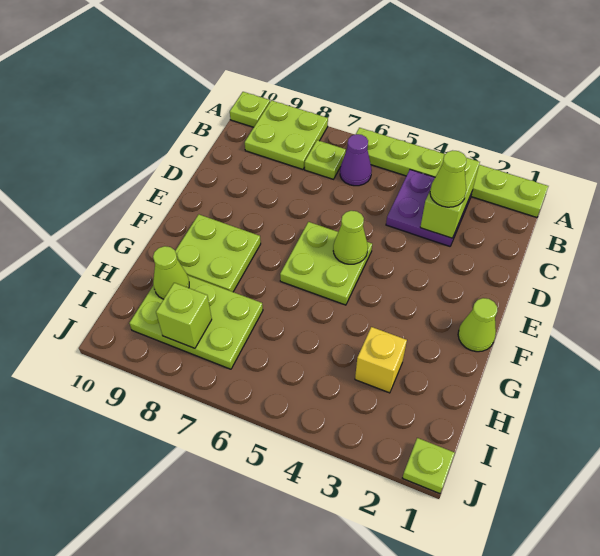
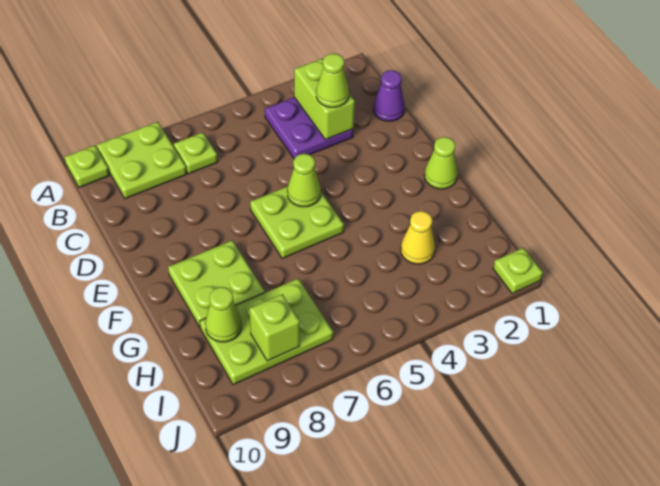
lime plate A1:A6 level 1 -> none
purple cone B6 level 1 -> purple cone C1 level 1
yellow brick H3 level 1 -> yellow cone H3 level 1

